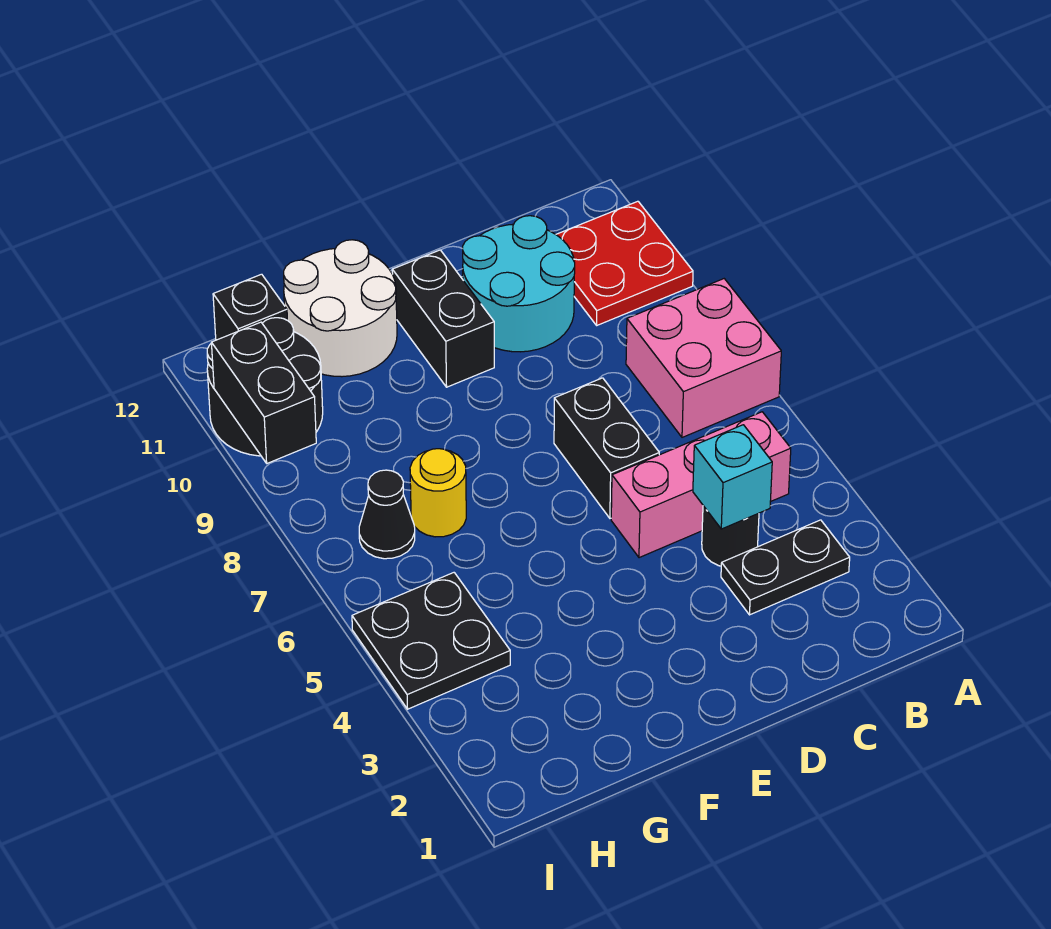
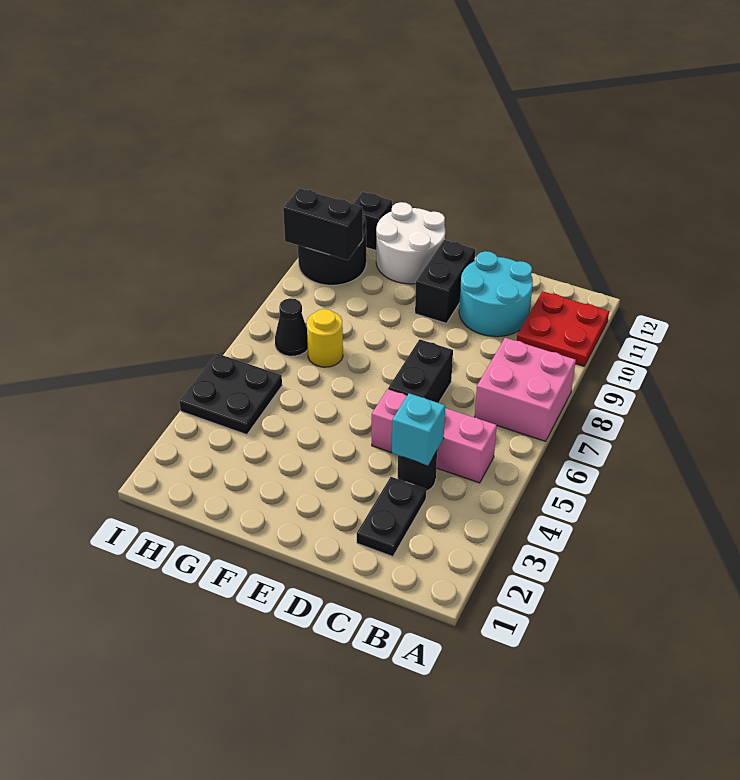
black plate B3:C3 level 1 -> black plate C2:C3 level 1
black brick I9:I10 level 2 -> black brick H10:I10 level 2

